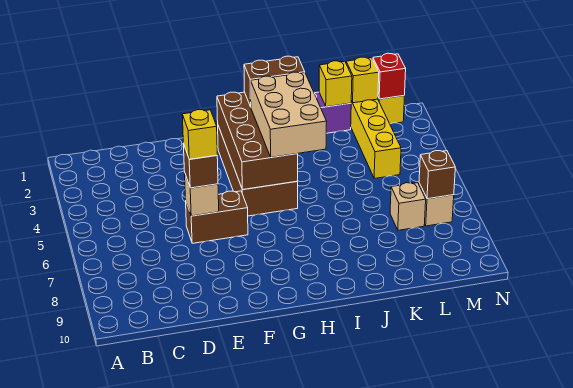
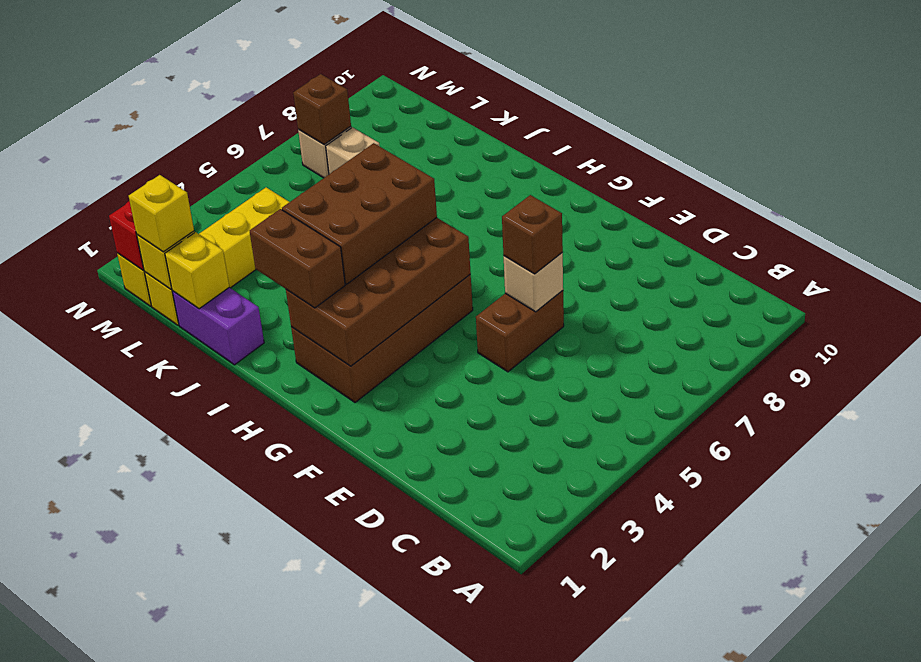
brown brick E6:F6 level 1 -> brown brick E5:E6 level 1
yellow brick E6 level 4 -> yellow brick L1 level 3
tan brick H3:I5 level 3 -> brown brick H3:I5 level 3

